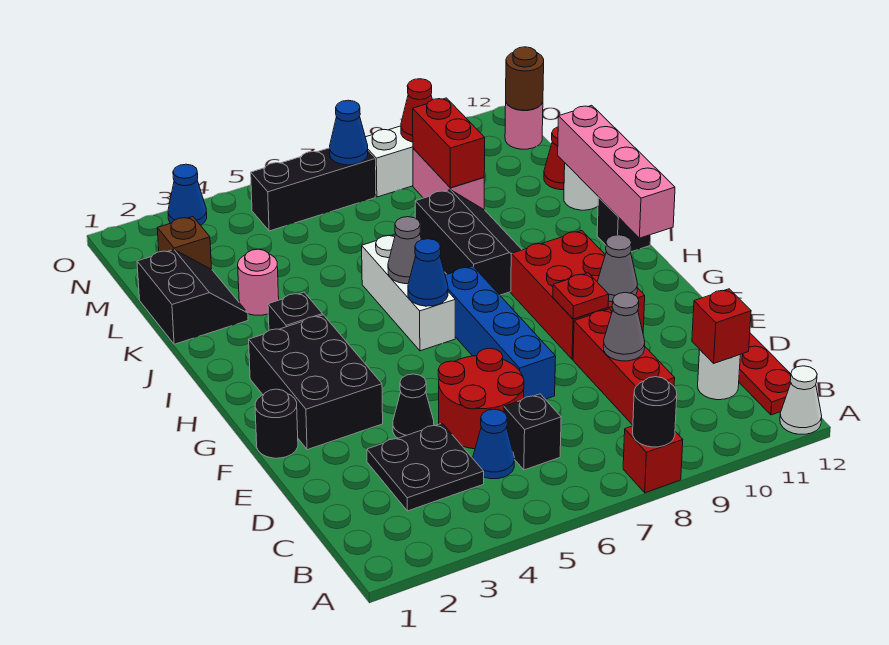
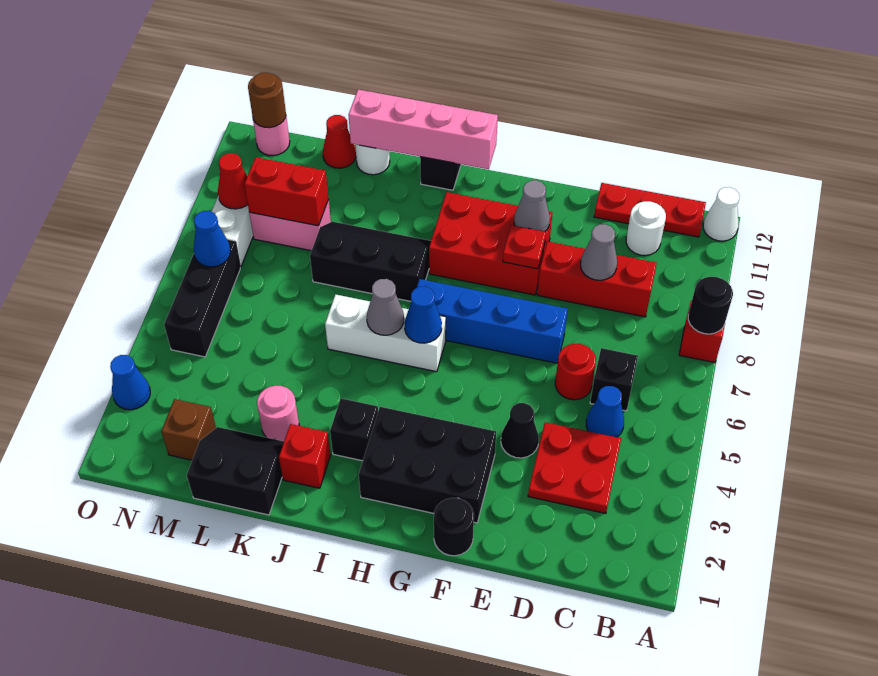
black plate C3:D4 level 1 -> red plate C3:D4 level 1
red brick C11 level 2 -> red brick J2 level 1
red round brick D5:E6 level 1 -> red round brick D6 level 1

